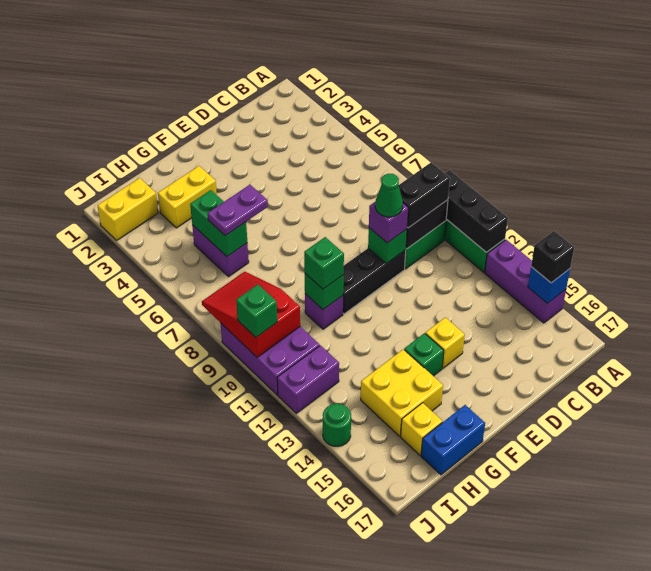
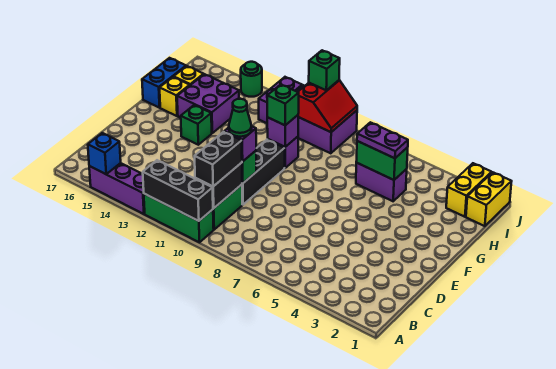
black brick A15 level 3 -> none
yellow brick E14 level 1 -> yellow brick G16 level 1
yellow brick G3:H3 level 1 -> yellow brick I1:J1 level 1
purple plate G6:H6 level 3 -> purple plate H5:H6 level 3
green brick G10 level 2 -> purple brick G10 level 2
yellow brick G14:H15 level 1 -> purple brick G14:H15 level 1
red slope I8:J10 level 2 top 10 -> red slope I9:J10 level 2 top 10

